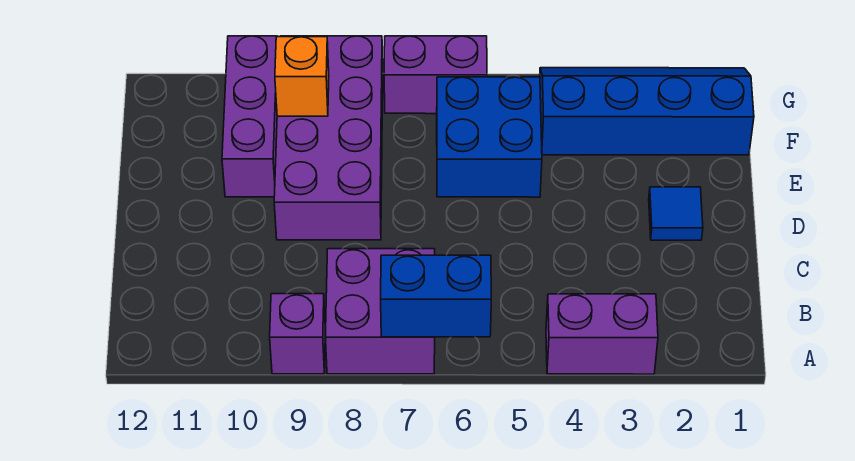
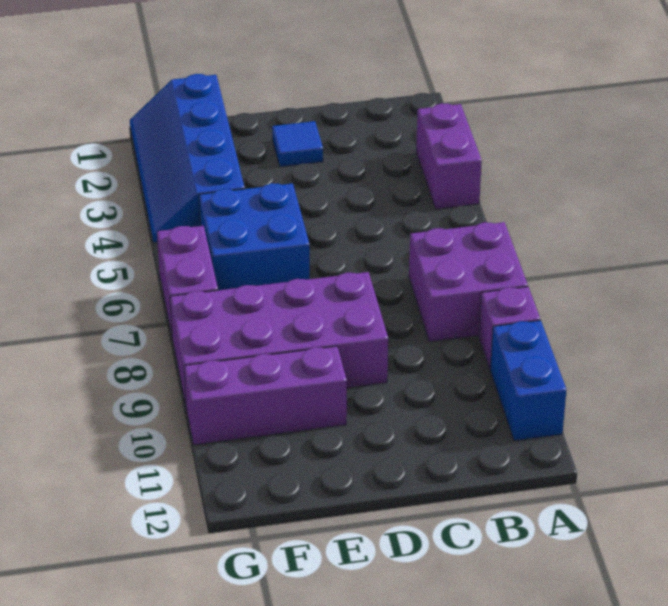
blue brick A6:A7 level 2 -> blue brick A10:A11 level 1
orange brick F9 level 2 -> none

